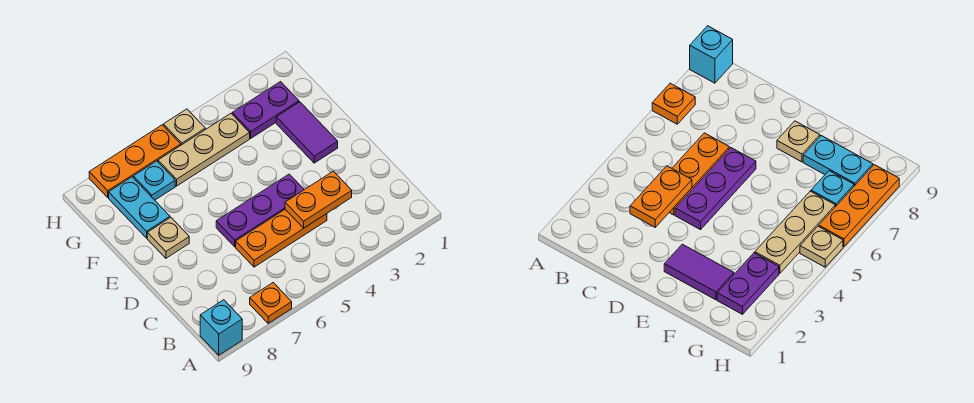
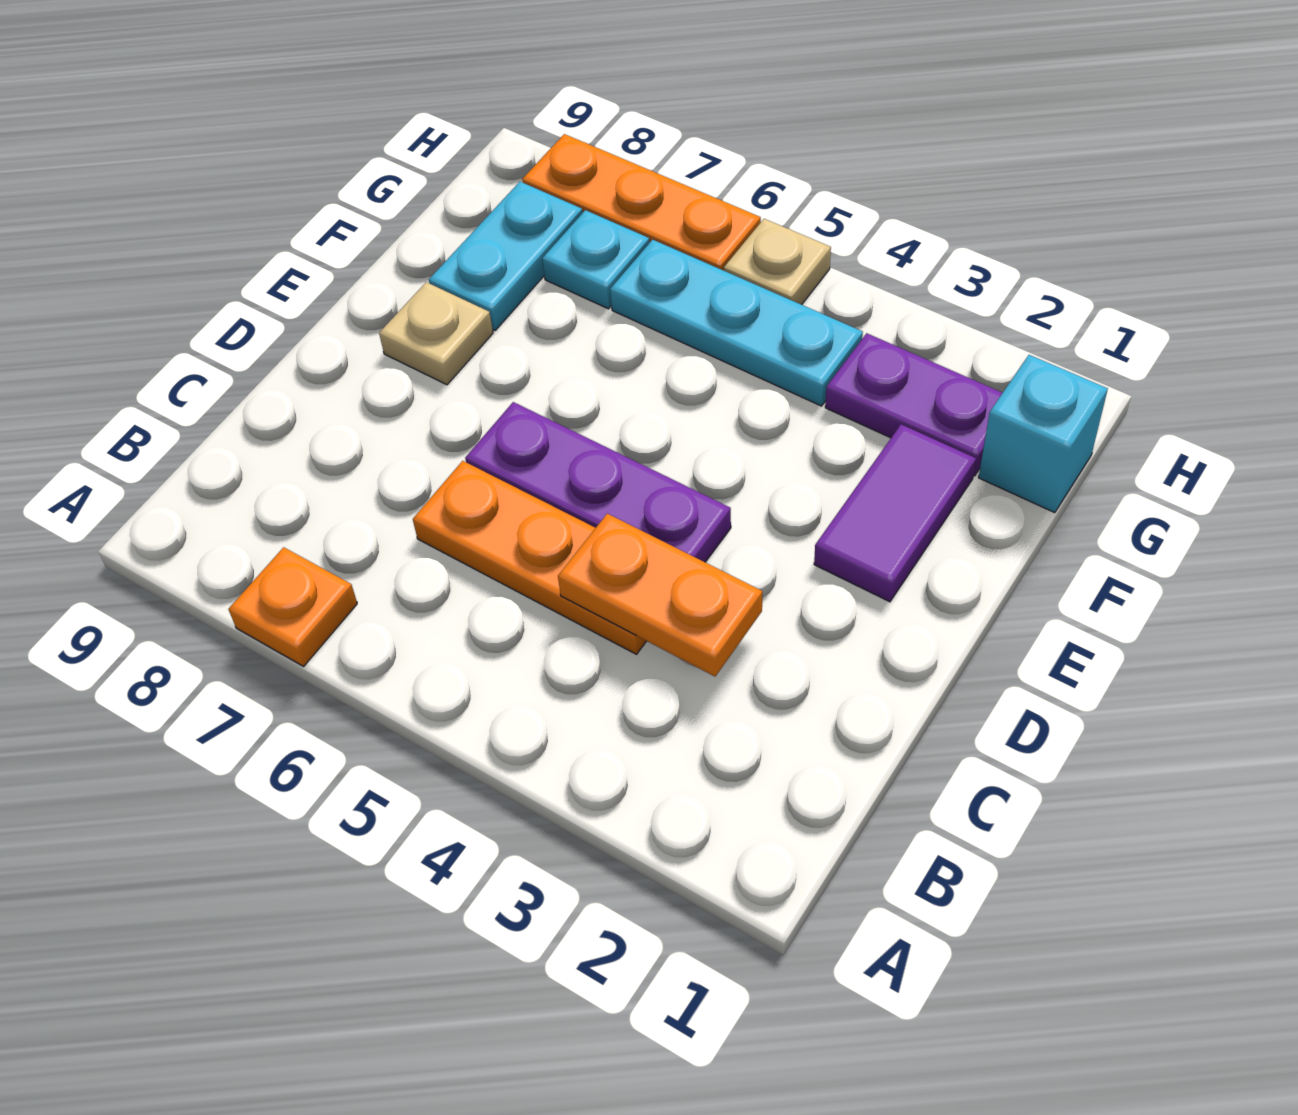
cyan brick A9 level 1 -> cyan brick G1 level 1
tan plate G4:G6 level 1 -> cyan plate G4:G6 level 1

